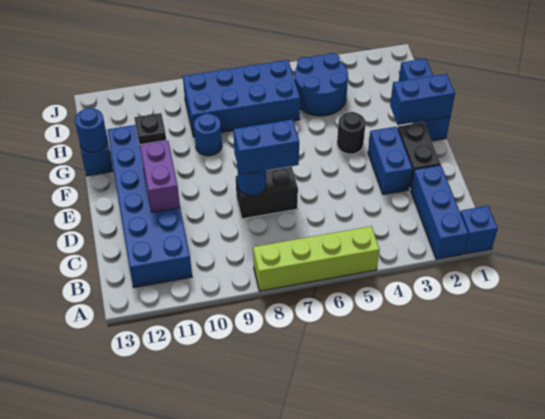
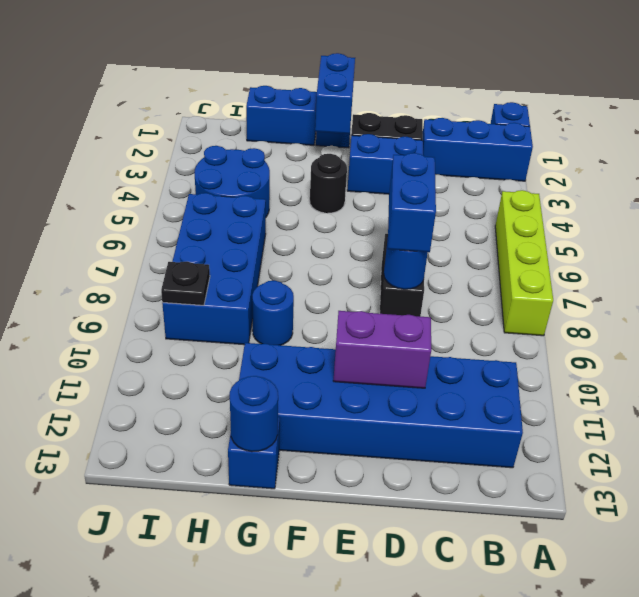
black plate G11 level 2 -> black plate I9 level 2

